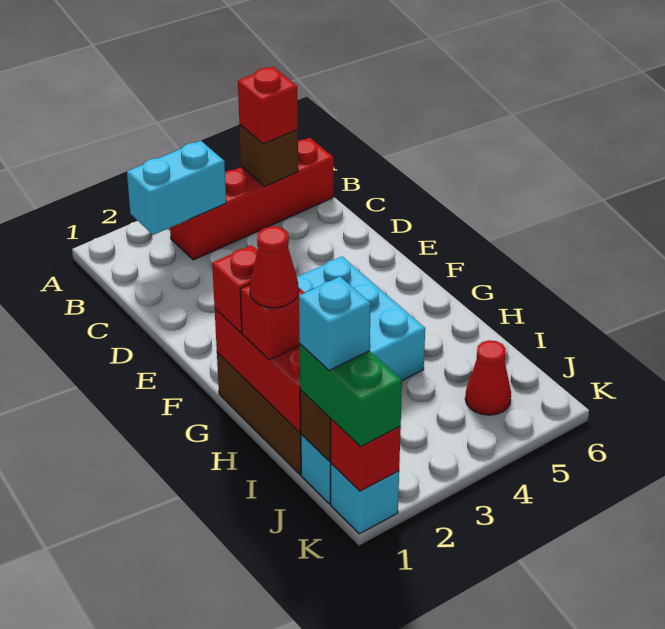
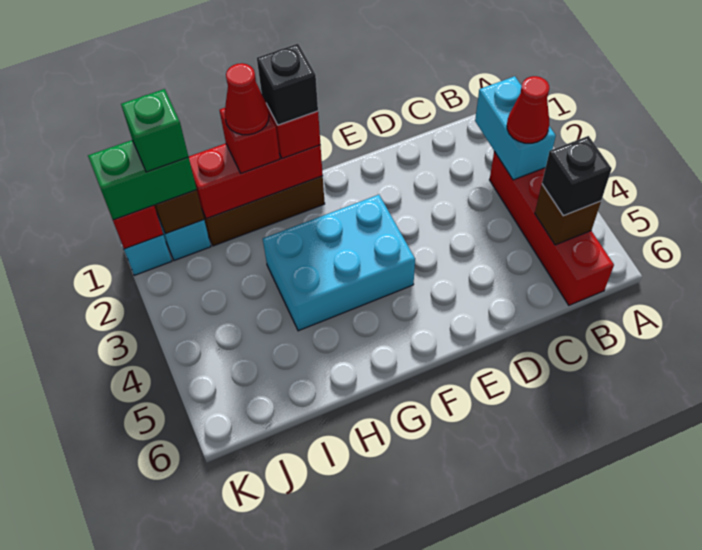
red brick B5 level 3 -> black brick B5 level 3
none -> black brick G1 level 4
cyan brick J1 level 4 -> green brick J1 level 4
red cone J5 level 1 -> red cone B3 level 3

